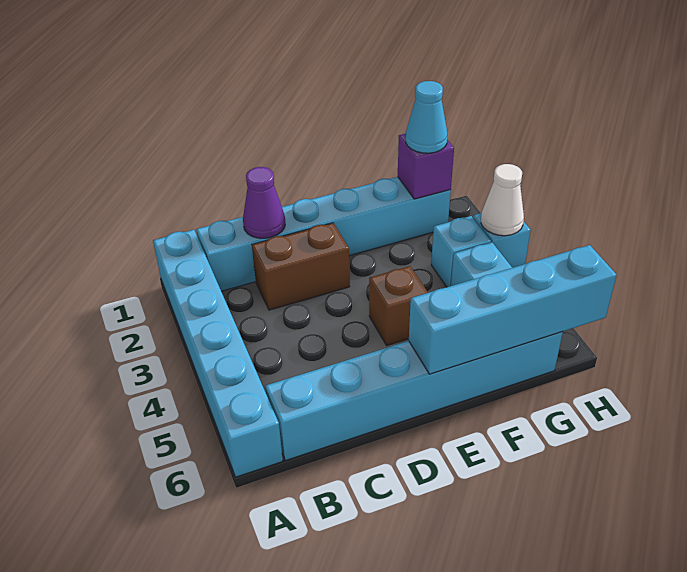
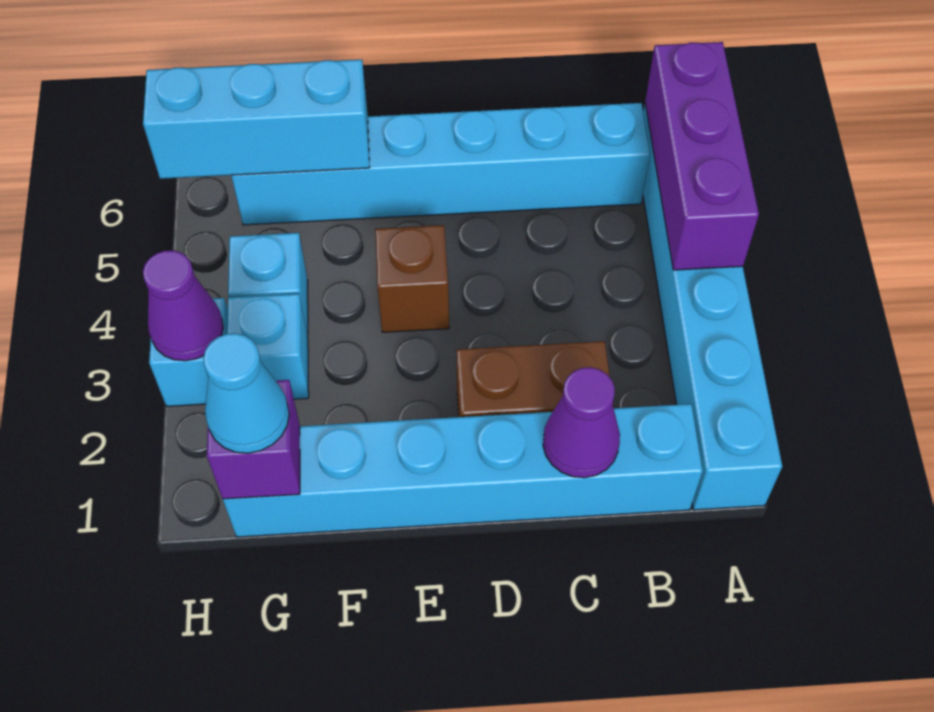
none -> purple brick A4:A6 level 2
cyan brick E6:H6 level 2 -> cyan brick F6:H6 level 2
white cone H3 level 2 -> purple cone H3 level 2

